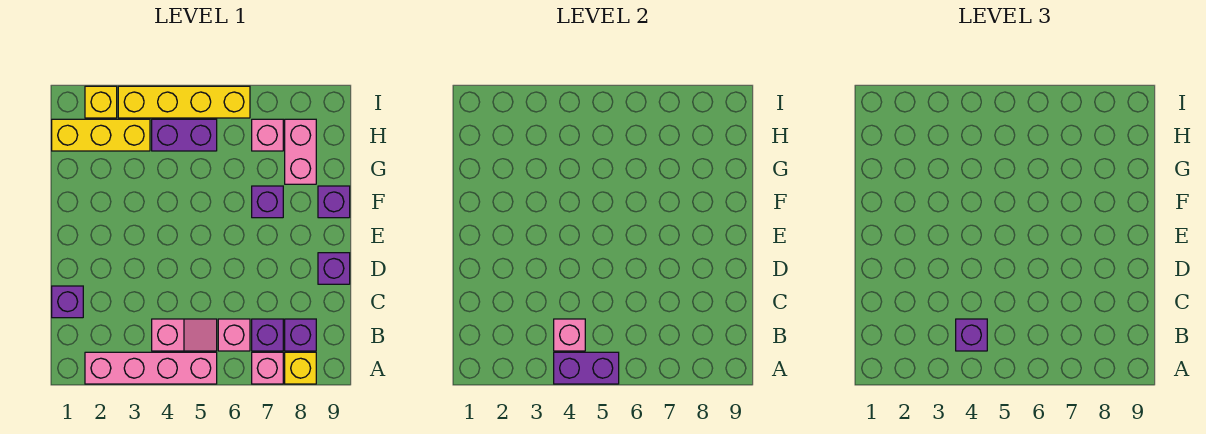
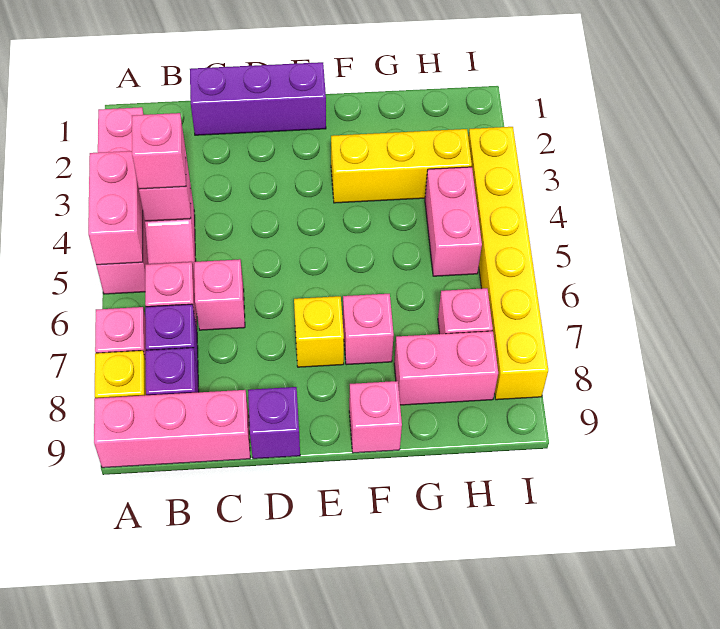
purple brick A4:A5 level 2 -> pink brick A4:A5 level 2
none -> pink brick A9:C9 level 1
purple brick B4 level 3 -> pink brick B4 level 3
purple brick C1 level 1 -> purple brick C1:E1 level 1
none -> pink brick C6 level 1
purple brick F7 level 1 -> pink brick F7 level 1
purple brick F9 level 1 -> pink brick F9 level 1
yellow brick H1:H3 level 1 -> yellow brick F3:H3 level 1
purple brick H4:H5 level 1 -> pink brick H4:H5 level 1
yellow brick I2 level 1 -> yellow brick E7 level 1
yellow brick I3:I6 level 1 -> yellow brick I3:I8 level 1

